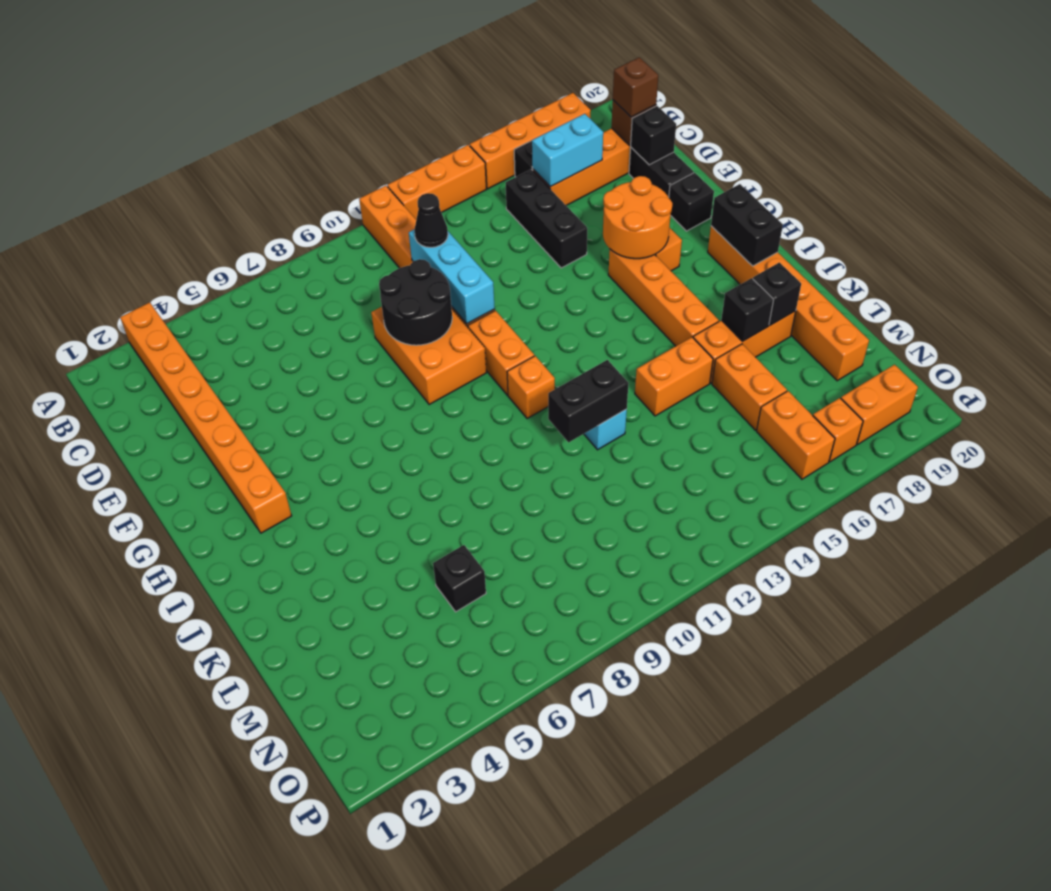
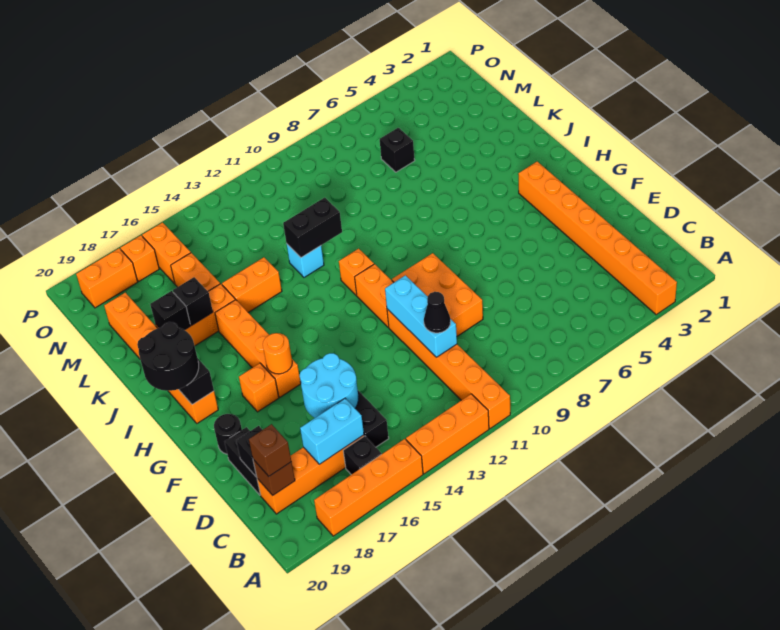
none -> cyan round brick D15:E16 level 2
black round brick E9:F10 level 2 -> black round brick H19:I20 level 3
orange round brick F16:G17 level 2 -> orange round brick G16 level 2
black brick F19 level 1 -> black round brick F19 level 1

